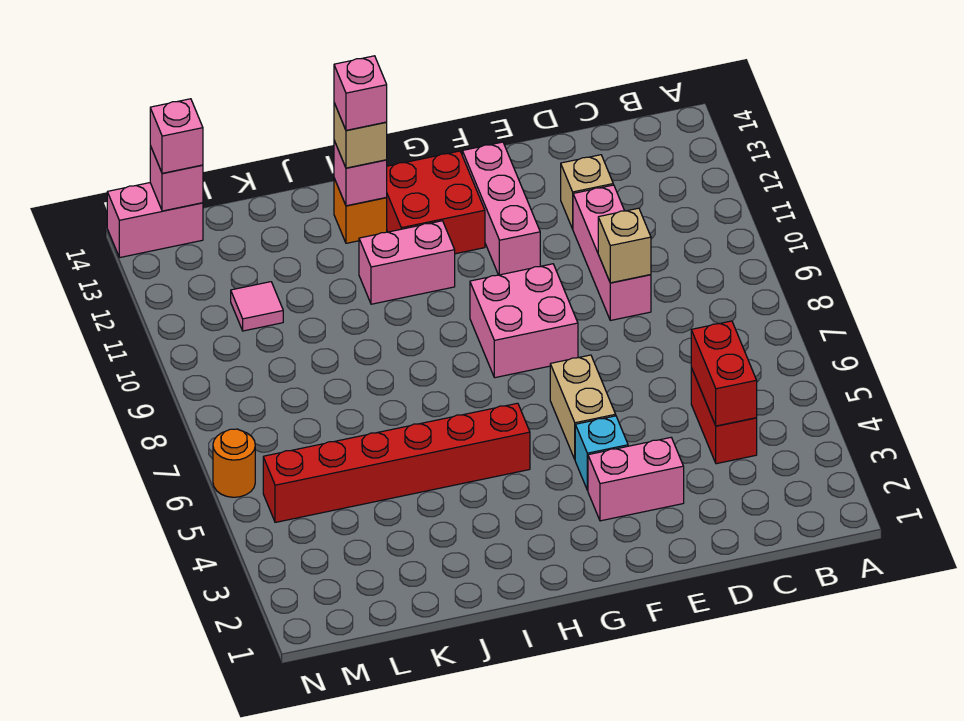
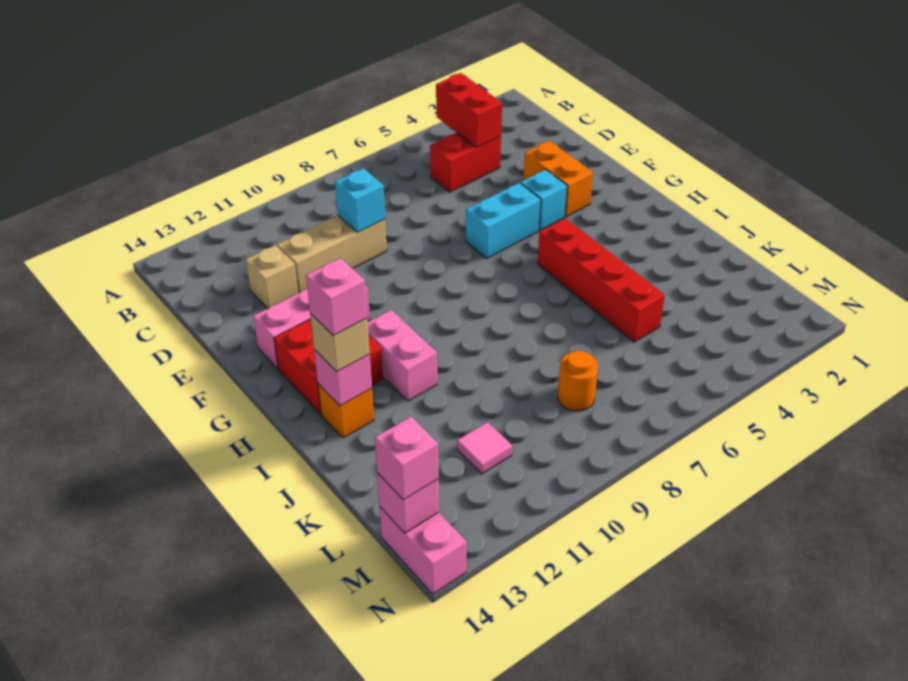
red brick C4:C5 level 2 -> red brick B4:C4 level 2
pink brick D9:D11 level 1 -> tan brick D9:D11 level 1
tan brick D9 level 2 -> cyan brick D9 level 2
pink brick E3:F3 level 1 -> orange brick E3:F3 level 1
tan brick F5:F6 level 1 -> cyan brick F5:F6 level 1
pink brick F8:G9 level 1 -> none
red brick H5:M5 level 1 -> red brick H5:K5 level 1
orange round brick N6 level 1 -> orange round brick L8 level 1

